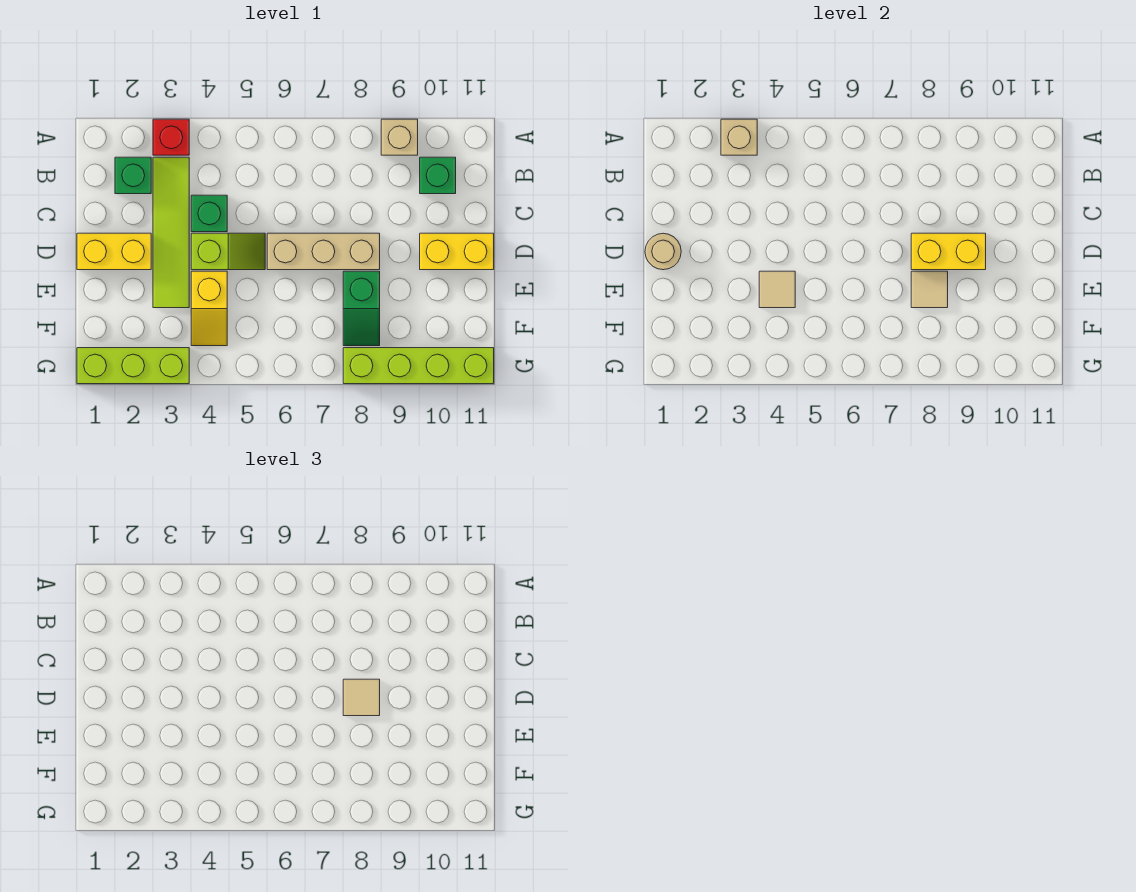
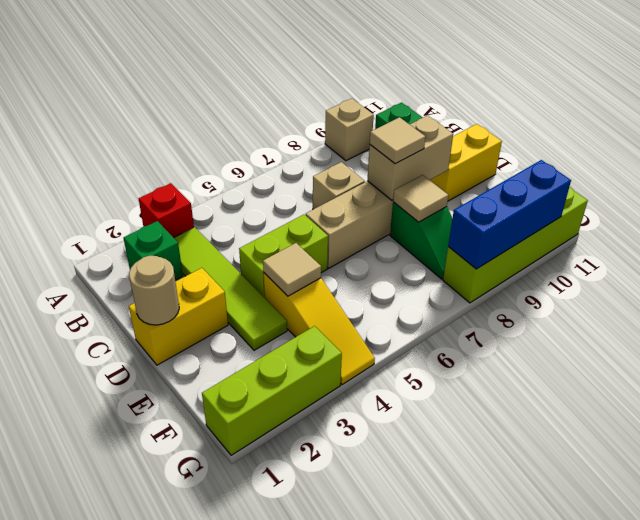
tan brick A3 level 2 -> tan brick C7 level 1
green brick C4 level 1 -> none
lime slope D4:D5 level 1 top 4 -> lime brick D4:D5 level 1
yellow brick D8:D9 level 2 -> tan brick D8:D9 level 2
yellow slope E4:F4 level 1 top E -> yellow slope E4:G4 level 1 top E
none -> blue brick G8:G10 level 2

